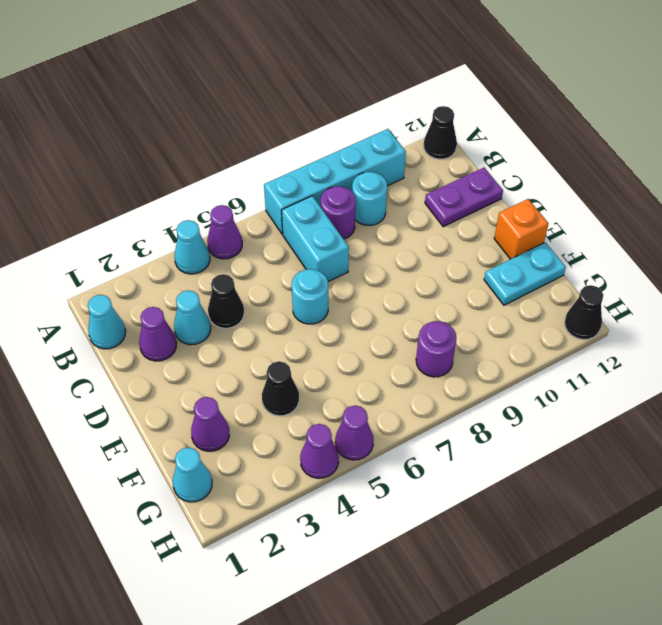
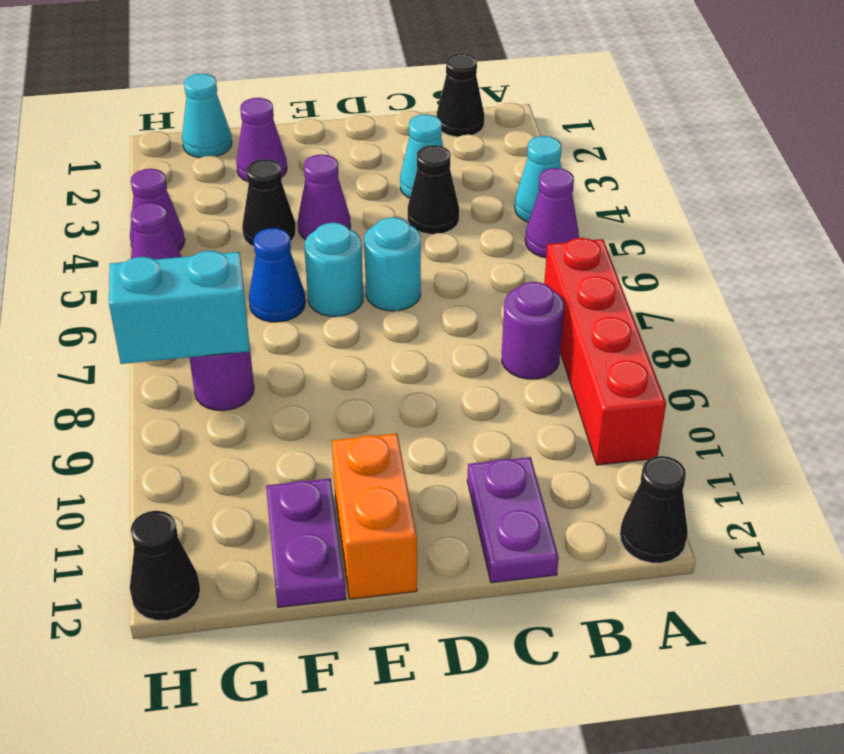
cyan brick A7:A10 level 1 -> red brick A7:A10 level 1
cyan cone B1 level 1 -> black cone B1 level 1
cyan brick B7:C7 level 1 -> cyan brick G8:H8 level 2
cyan round brick B9 level 1 -> cyan round brick E6 level 1
purple cone C2 level 1 -> purple cone E4 level 1
orange brick E12 level 1 -> orange brick E11:E12 level 1
none -> blue cone F6 level 1
cyan plate F11:F12 level 1 -> purple plate F11:F12 level 1

